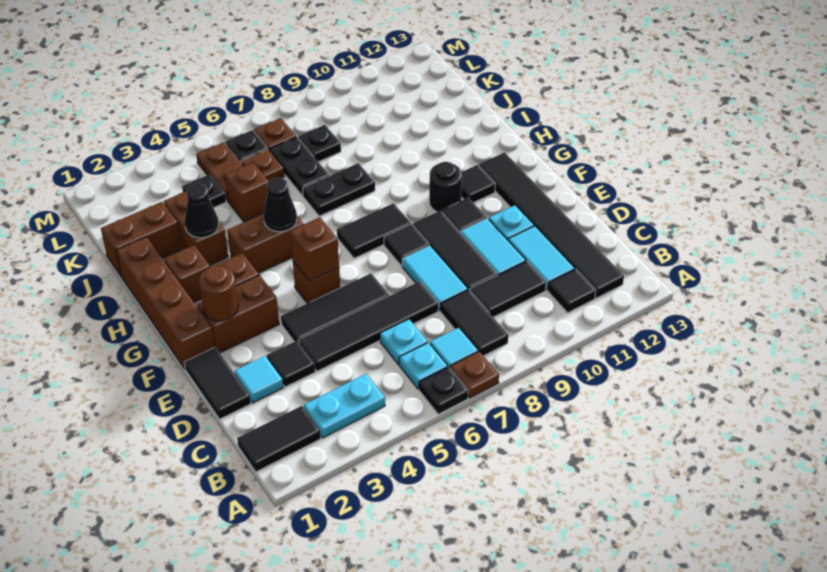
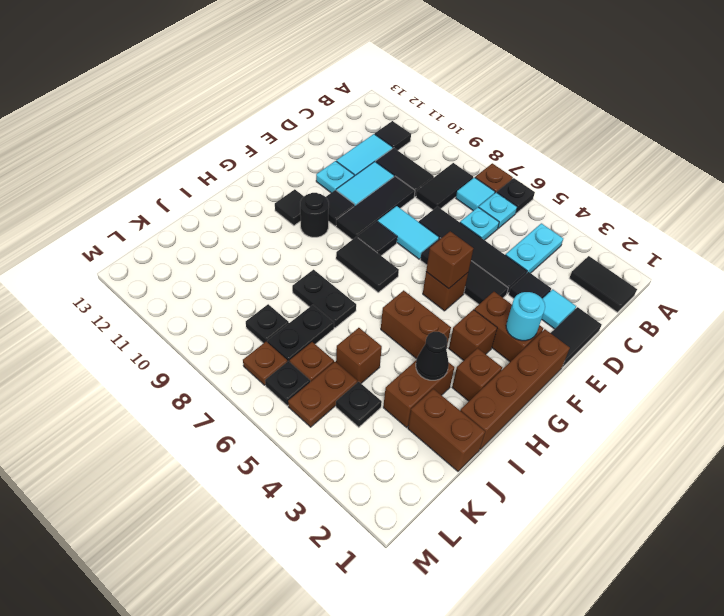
cyan plate B3:B4 level 1 -> cyan plate B4:C4 level 1
black tile B12:G12 level 1 -> none
cyan tile D8:E8 level 1 -> cyan tile E7:E8 level 1
brown round brick F2 level 2 -> cyan round brick F2 level 2
black cone H5 level 2 -> none

